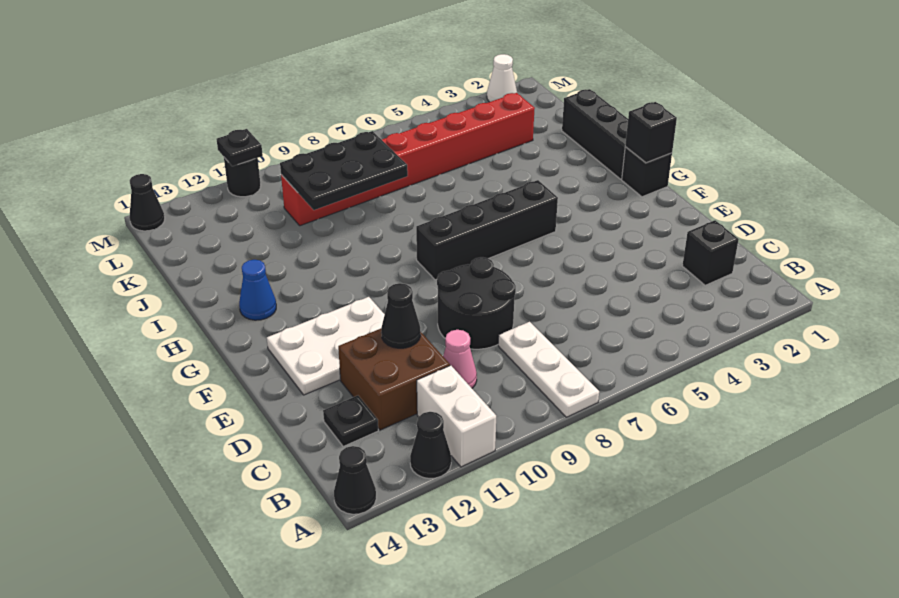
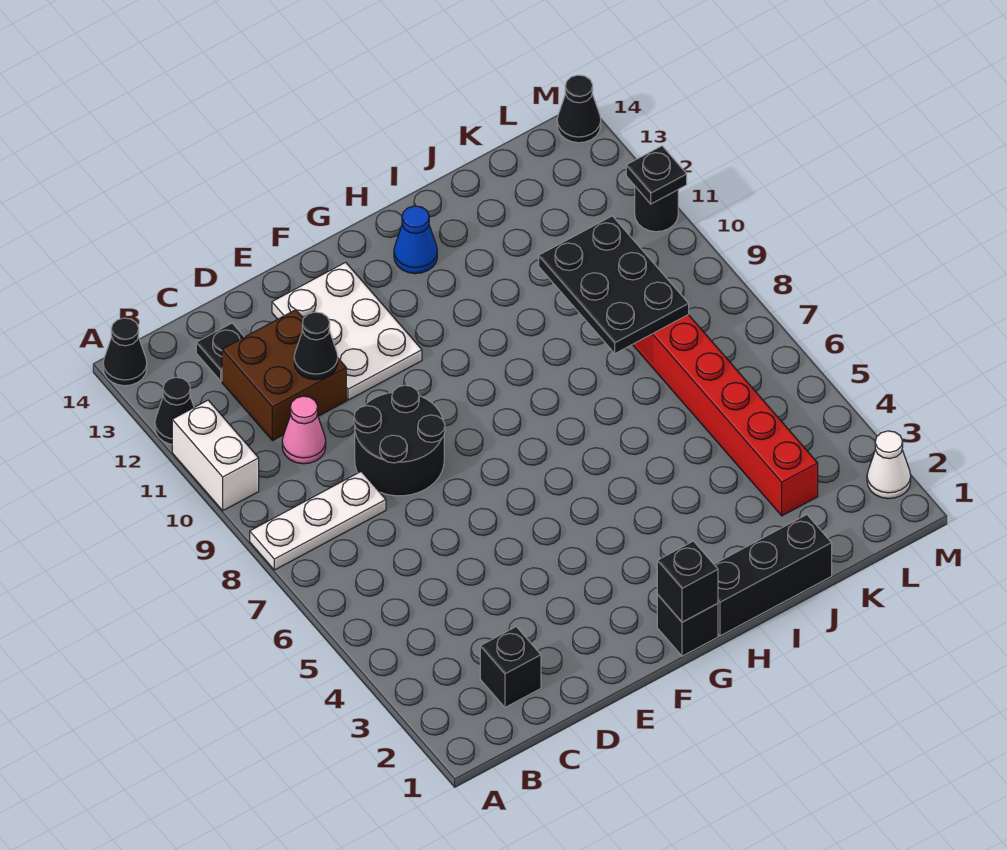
white brick A11:B11 level 1 -> white brick A10:A11 level 1
black brick G5:G8 level 1 -> none

